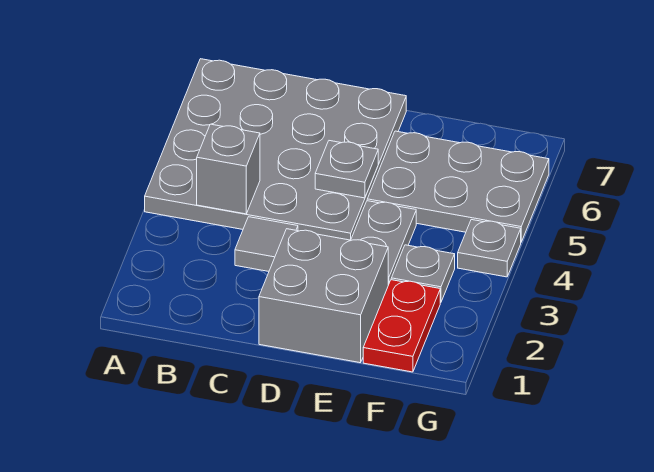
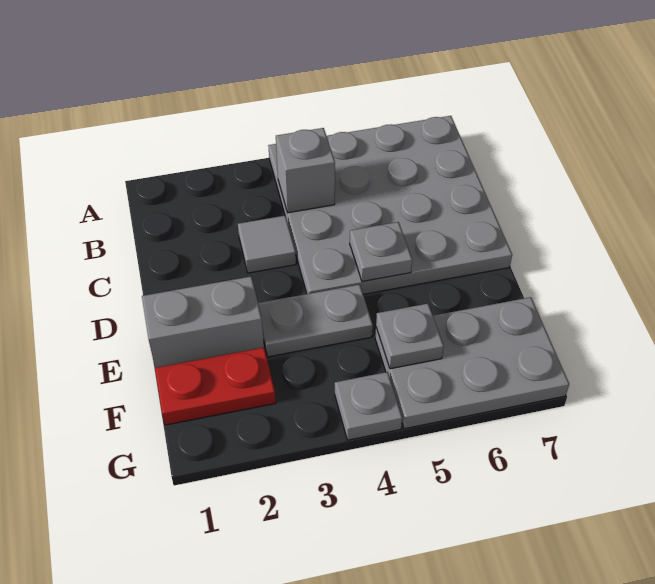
grey brick D1:E2 level 1 -> grey brick E1:E2 level 1
grey plate E5:G6 level 1 -> grey plate F5:G7 level 1
grey plate F3 level 1 -> grey plate F5 level 2

